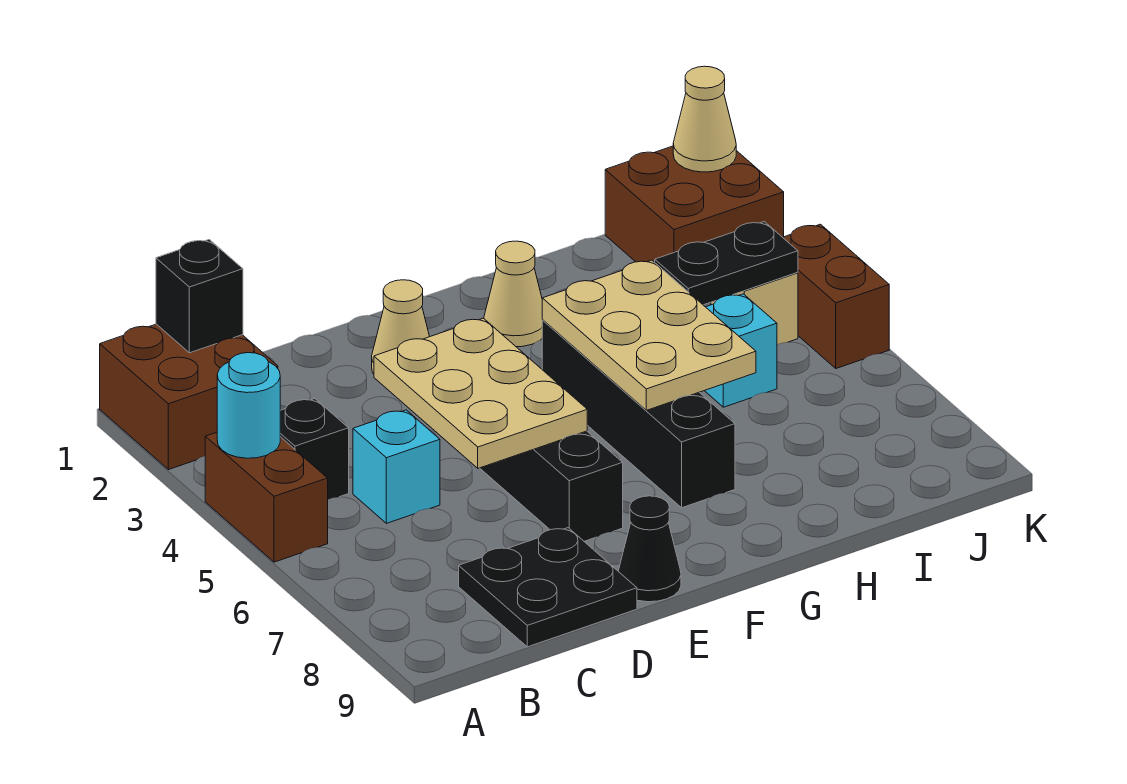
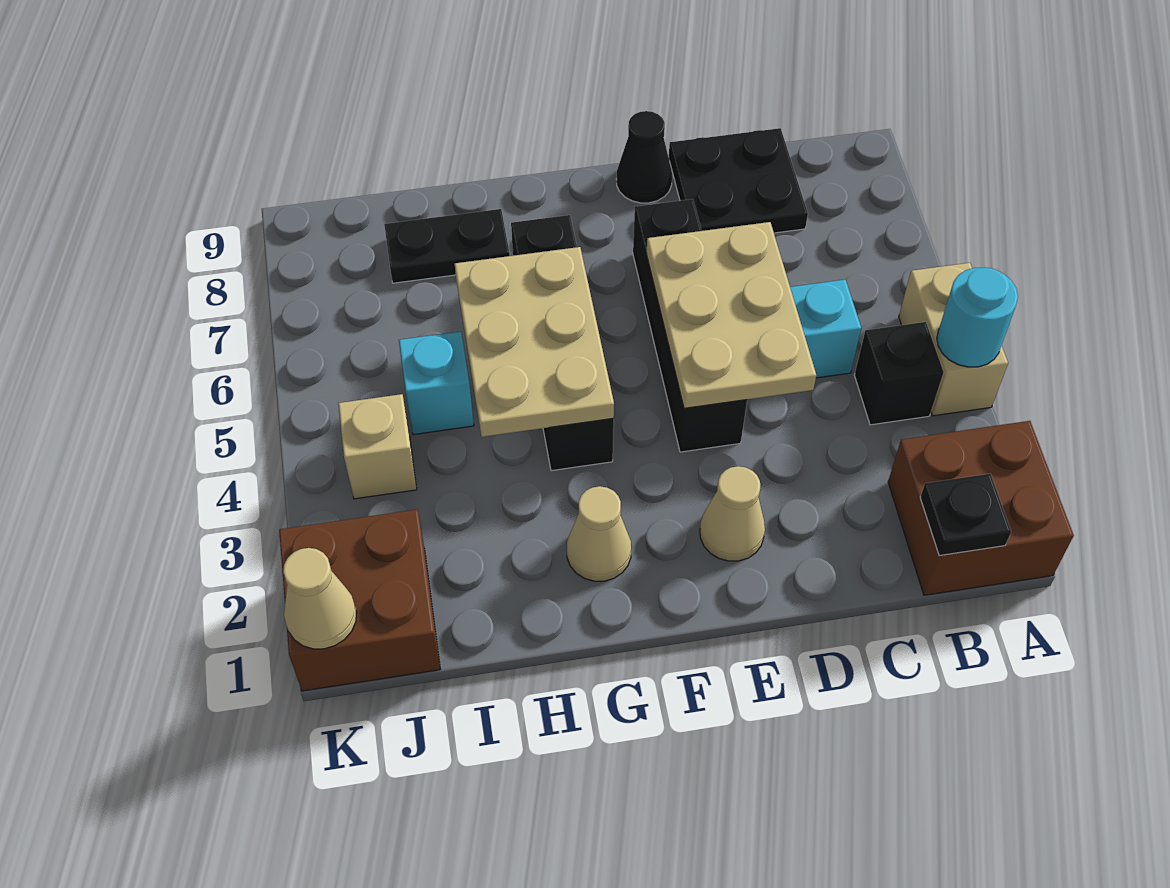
brown brick A4:A5 level 1 -> tan brick A4:A5 level 1
black brick B1 level 2 -> black plate B1 level 2
black plate I4:J4 level 2 -> black plate H8:I8 level 1
brown brick K4:K5 level 1 -> none

